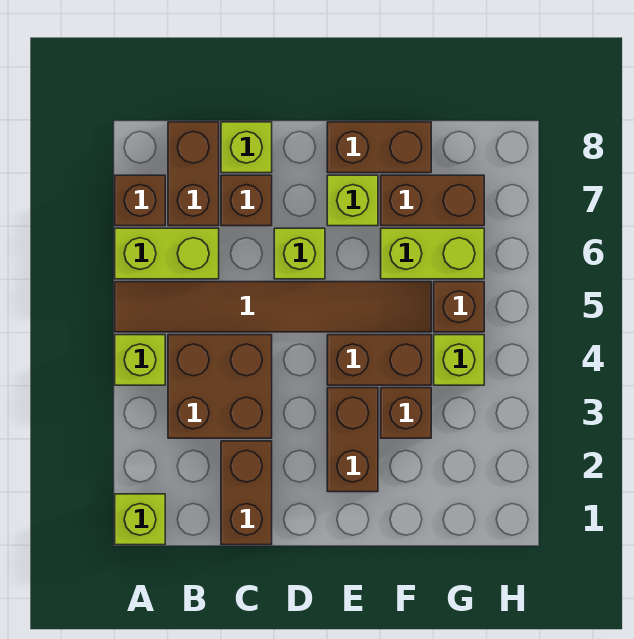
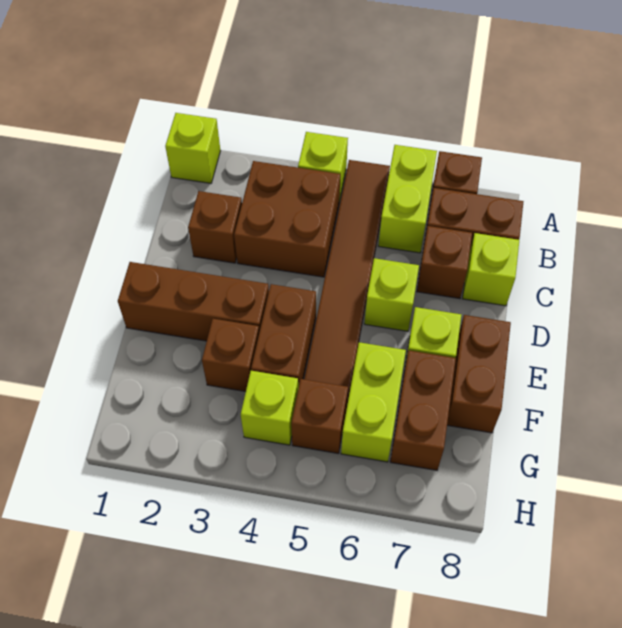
brown brick C1:C2 level 1 -> brown brick C2 level 1
brown brick E2:E3 level 1 -> brown brick E1:E3 level 1

